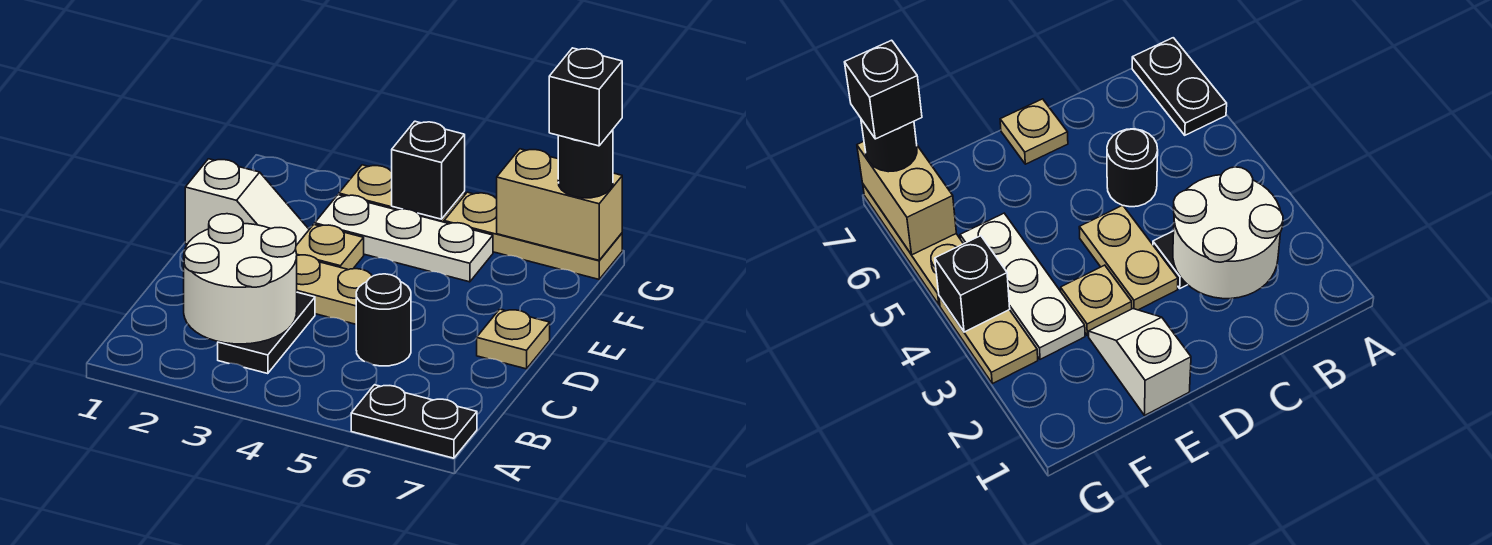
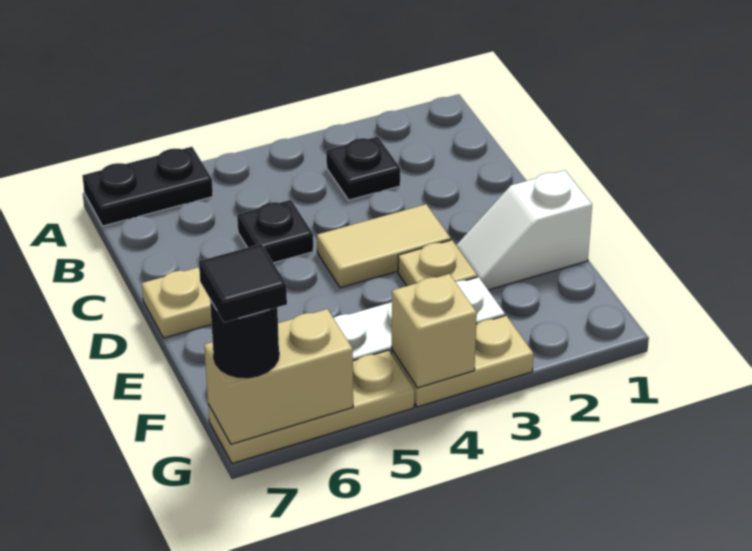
white round brick B2:C3 level 2 -> none
black plate B3:C3 level 1 -> black plate B3 level 1
black round brick C5 level 1 -> black plate C5 level 1
tan plate D3:D4 level 1 -> tan tile D3:D4 level 1
black brick G4 level 2 -> tan brick G4 level 2
black brick G7 level 4 -> black tile G7 level 4

